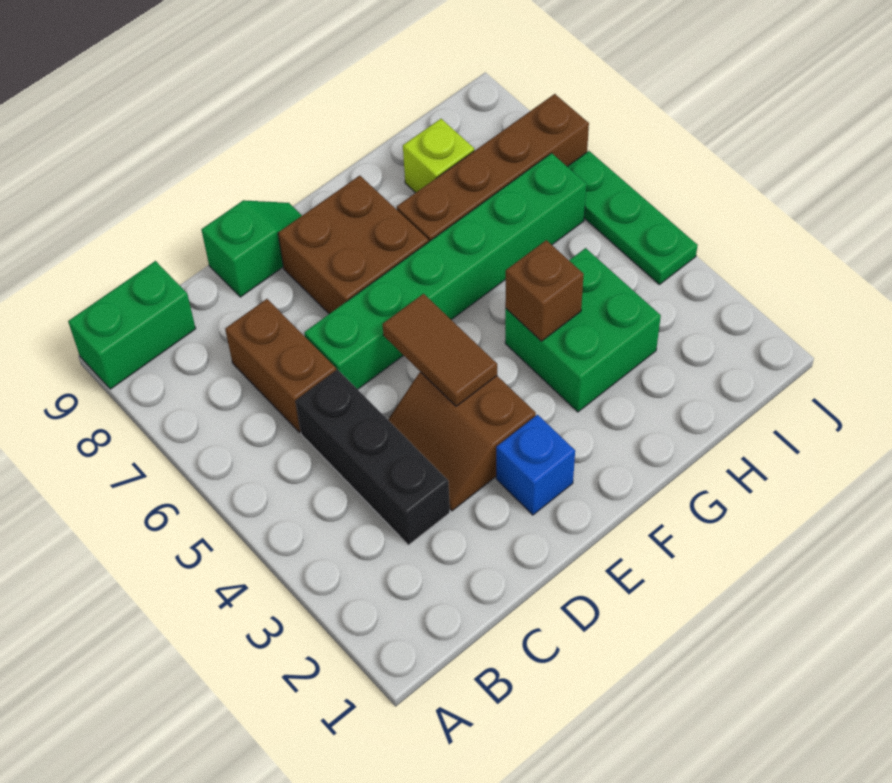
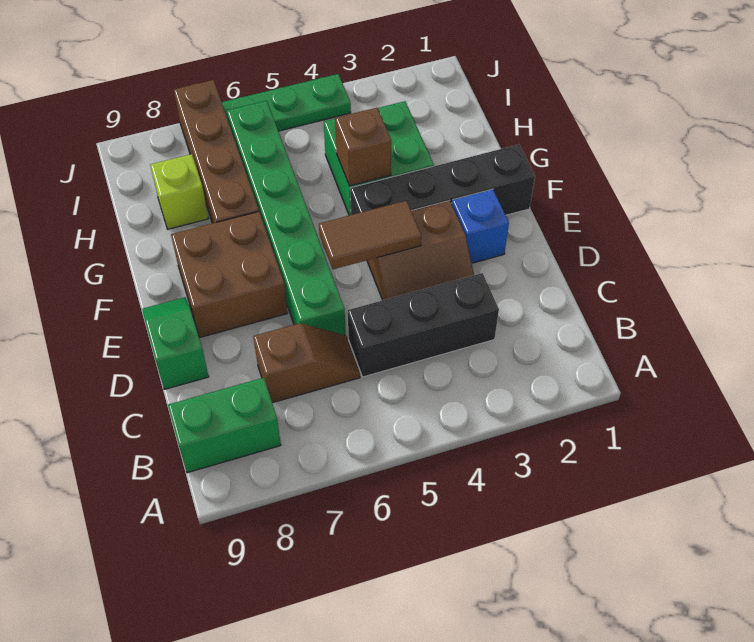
green brick A9:B9 level 1 -> green brick B8:B9 level 1
brown brick C6:C7 level 1 -> brown slope C6:C7 level 1 top 7
none -> black brick F1:F4 level 1

